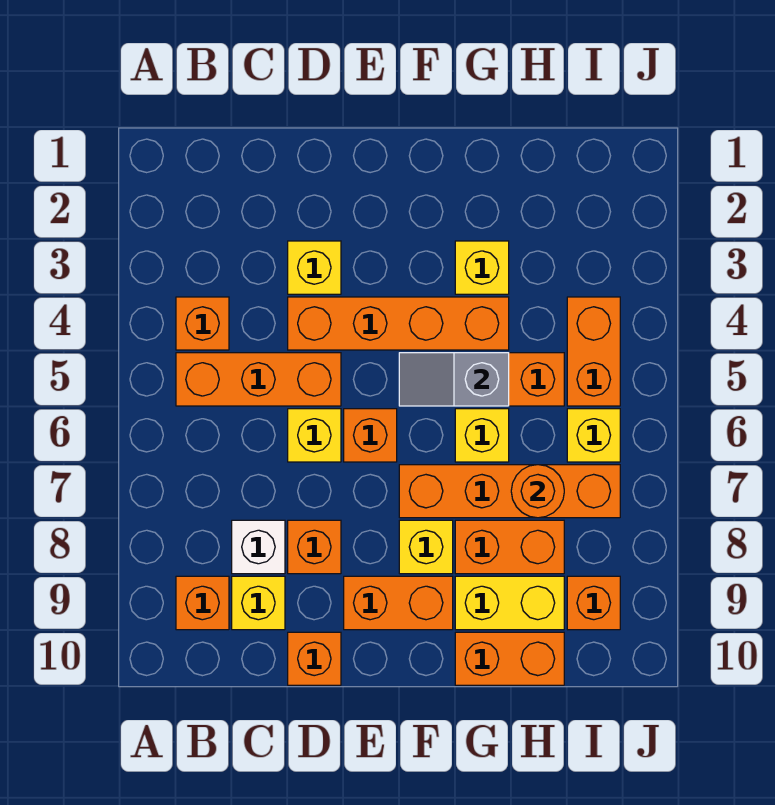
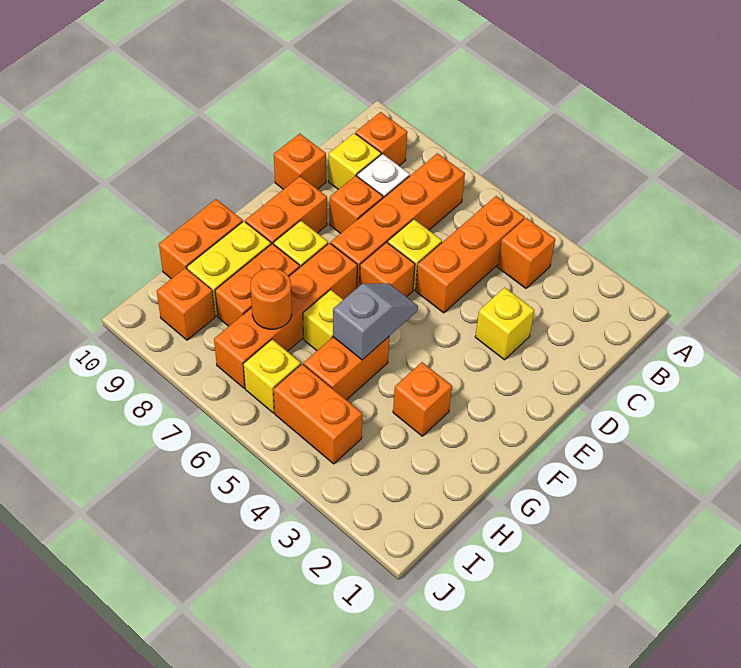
orange brick D4:G4 level 1 -> orange brick B7:E7 level 1
yellow brick G3 level 1 -> orange brick G3 level 1

